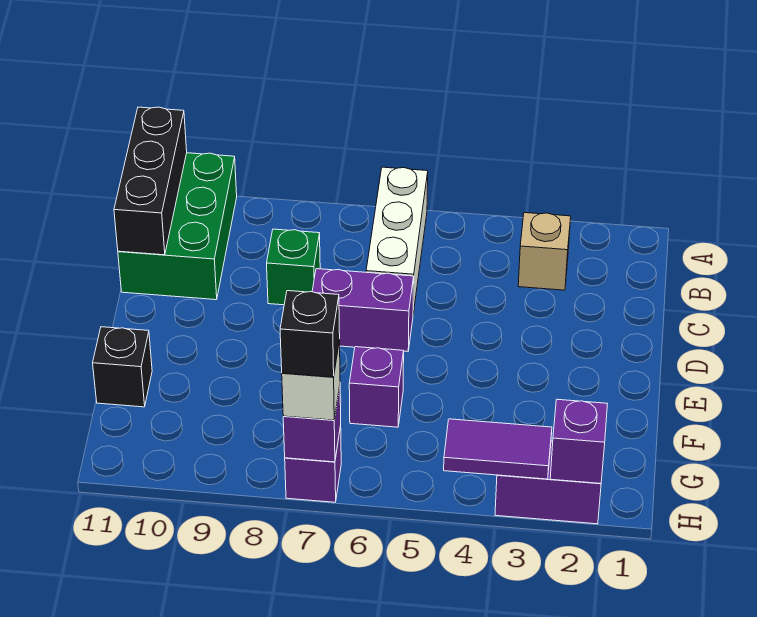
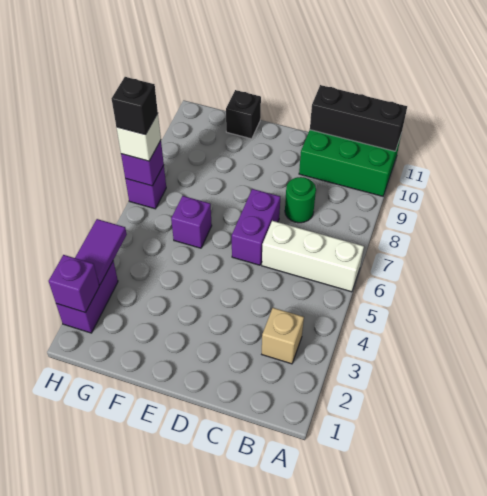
green brick C8 level 1 -> green round brick C8 level 1

